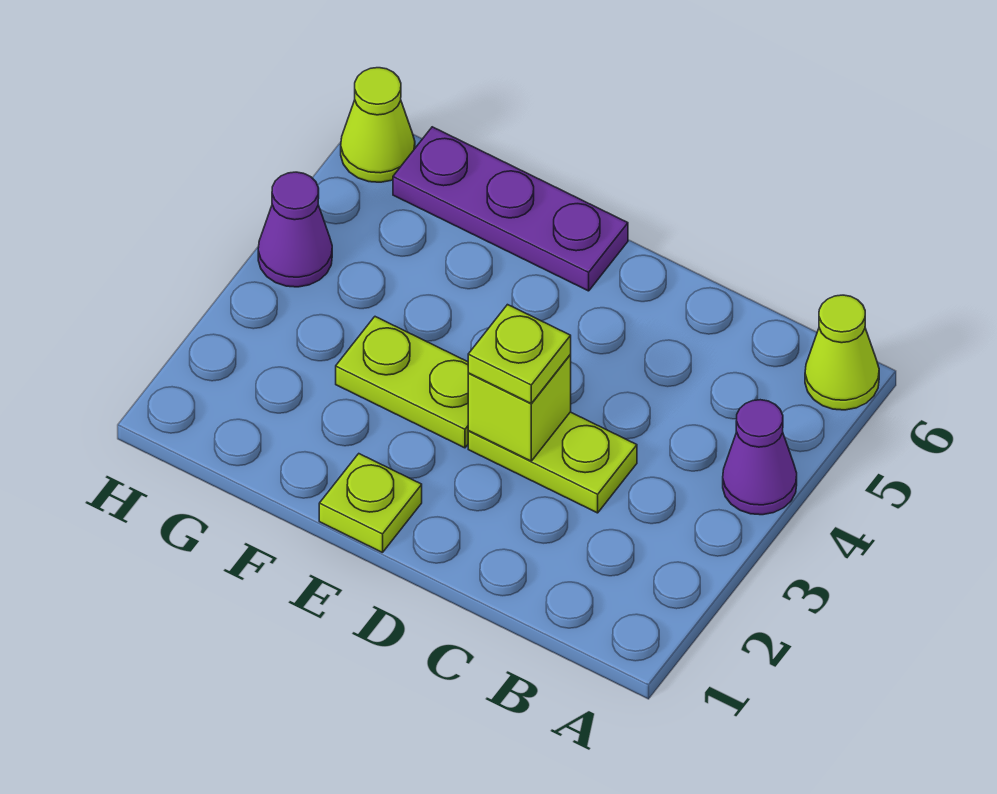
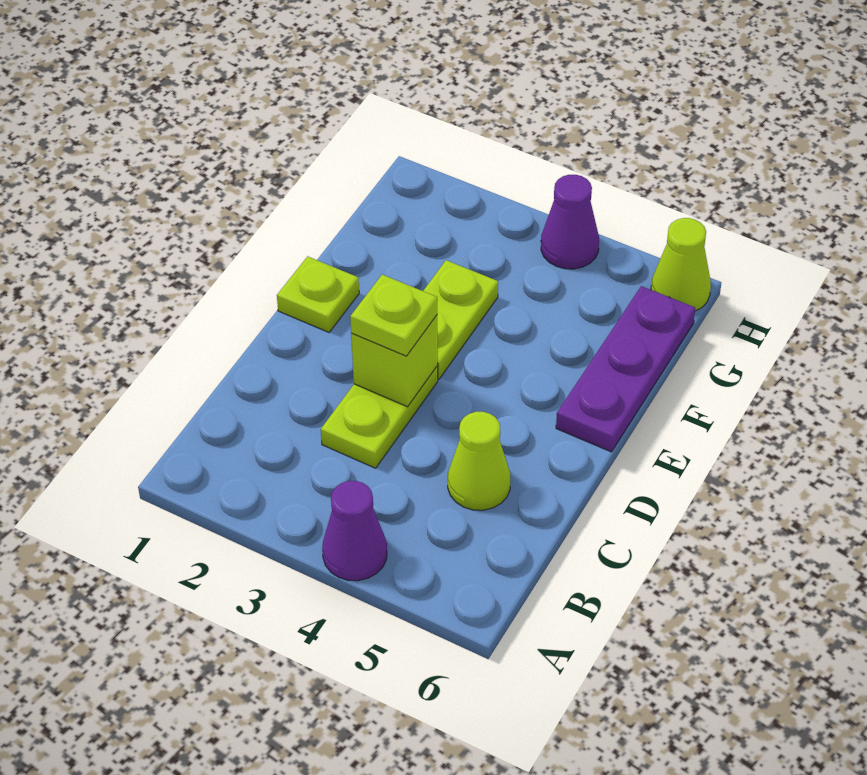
lime cone A6 level 1 -> lime cone C5 level 1

